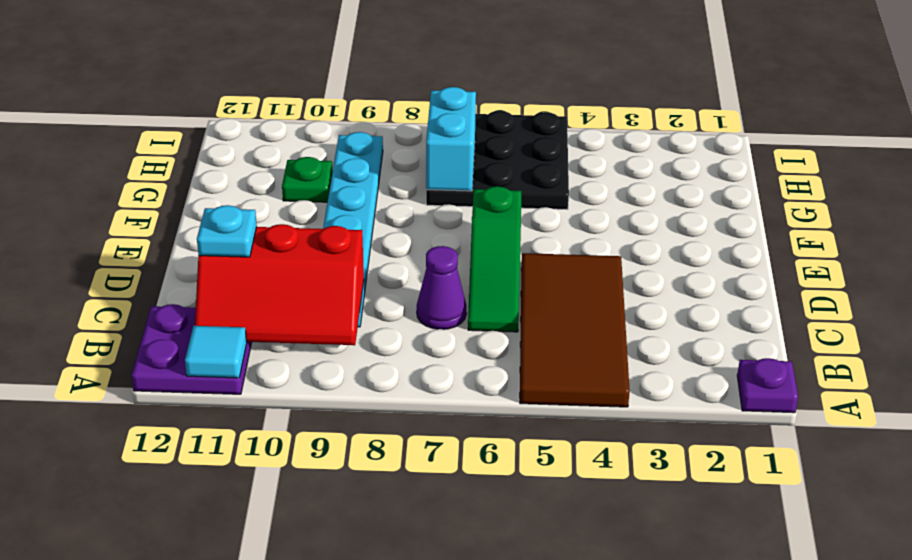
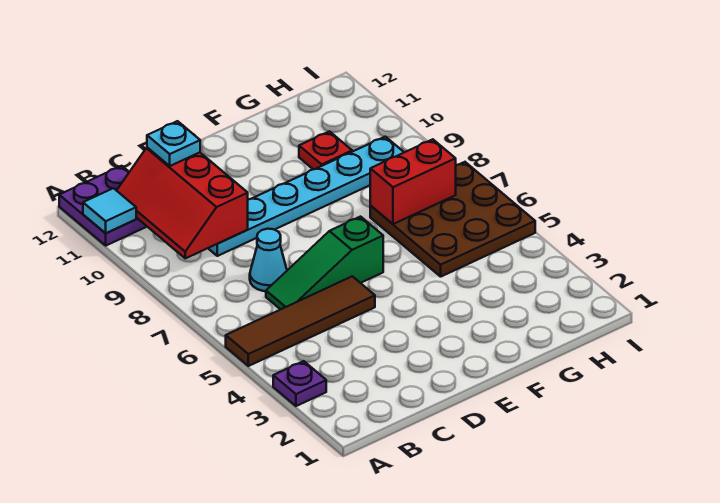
purple plate A1 level 1 -> purple plate A3 level 1
brown tile A4:D5 level 1 -> brown tile A5:D5 level 1
purple cone C7 level 1 -> cyan cone C7 level 1
black plate G5:I7 level 1 -> brown plate G5:I7 level 1
cyan brick G7:H7 level 2 -> red brick G7:H7 level 2
green plate G10 level 1 -> red plate G10 level 1

